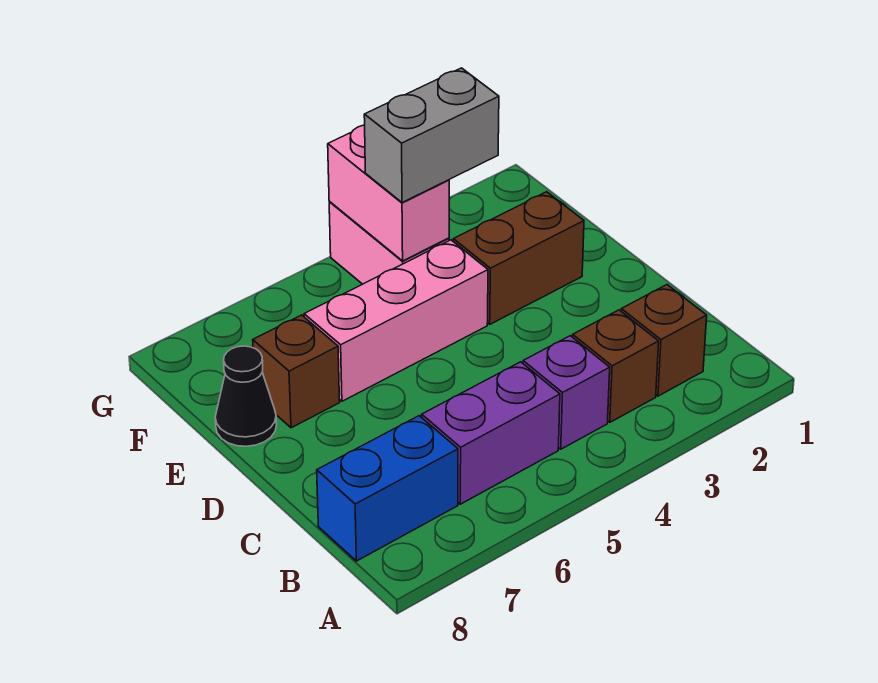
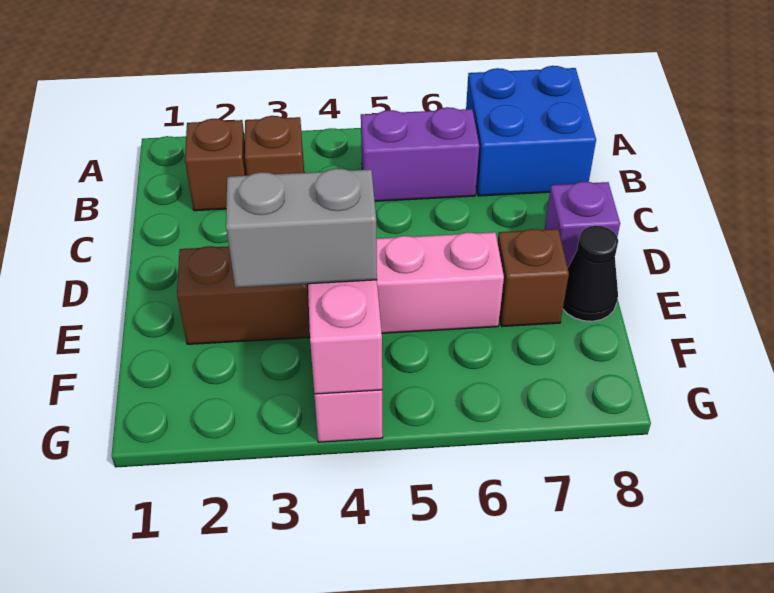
purple brick B4 level 1 -> purple brick D8 level 1
blue brick B7:B8 level 1 -> blue brick A7:B8 level 1

